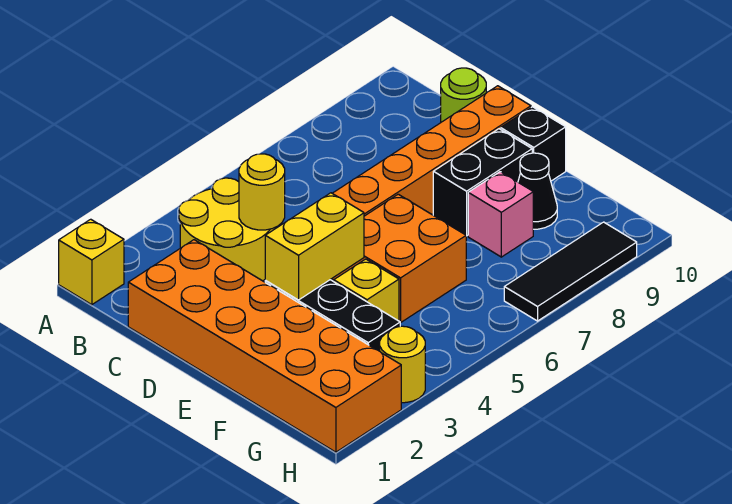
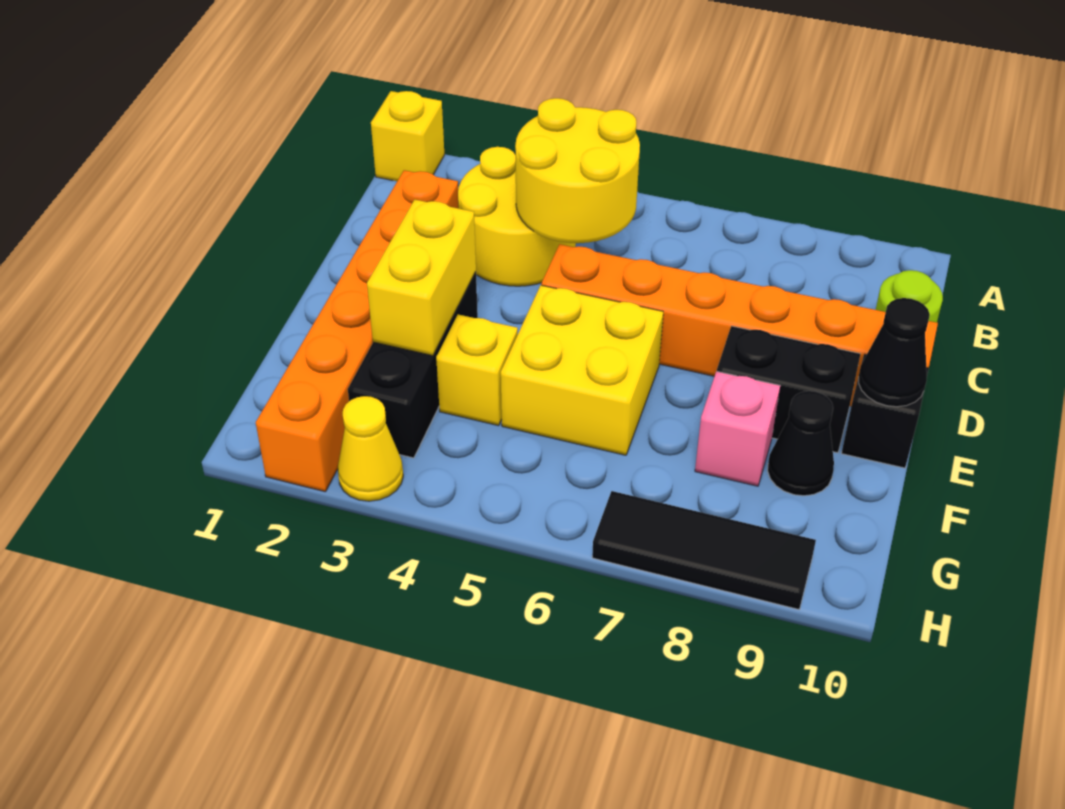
orange brick C1:H2 level 1 -> orange brick C2:H2 level 1
yellow round brick C4 level 2 -> yellow round brick B4:C5 level 2
yellow brick E3:E4 level 2 -> yellow brick E3:F3 level 2
orange brick E5:F6 level 1 -> yellow brick E5:F6 level 1
none -> black cone E10 level 2
yellow round brick H3 level 1 -> yellow cone H3 level 1

